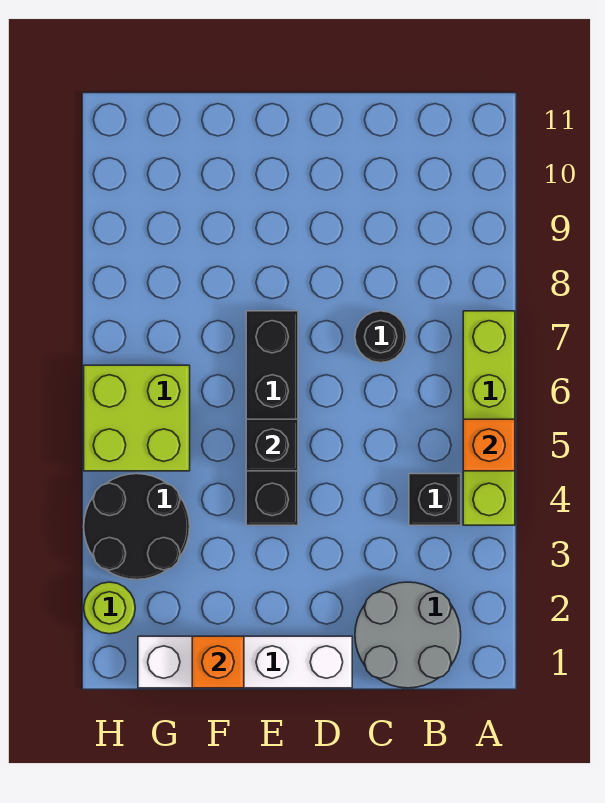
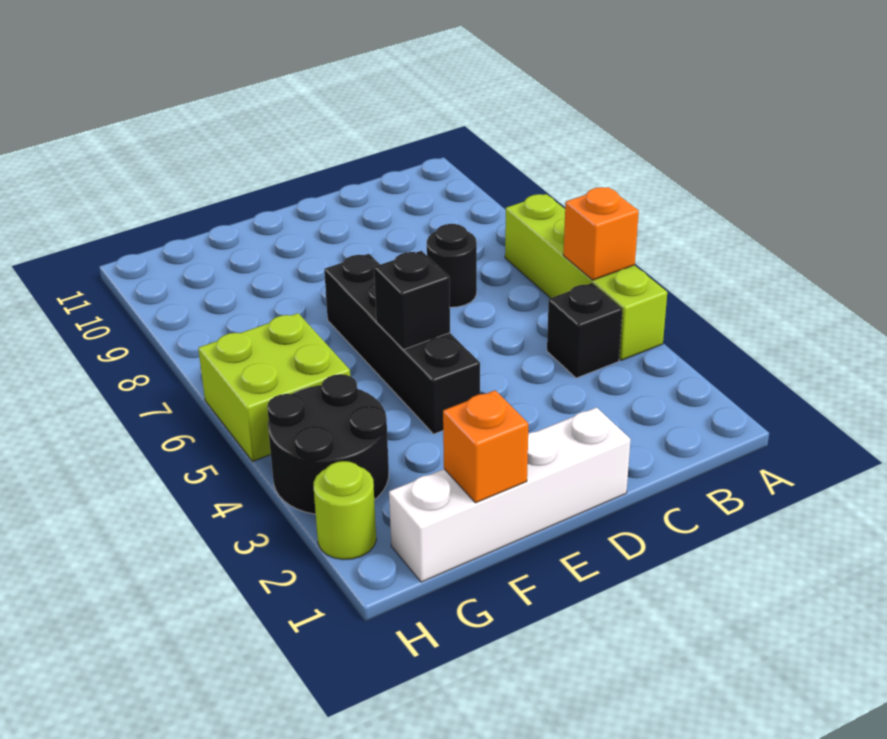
grey round brick B1:C2 level 1 -> none

